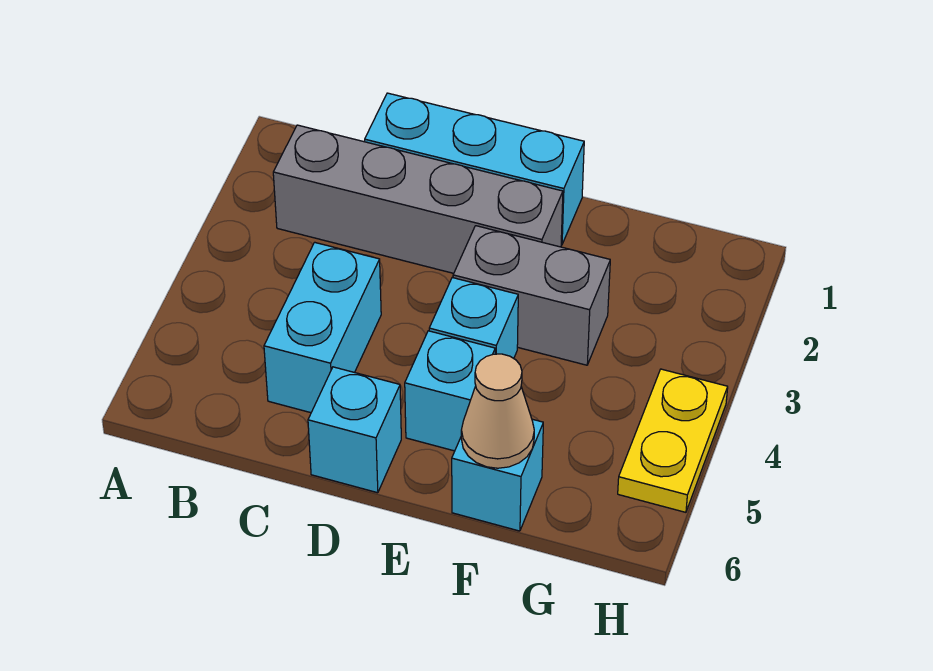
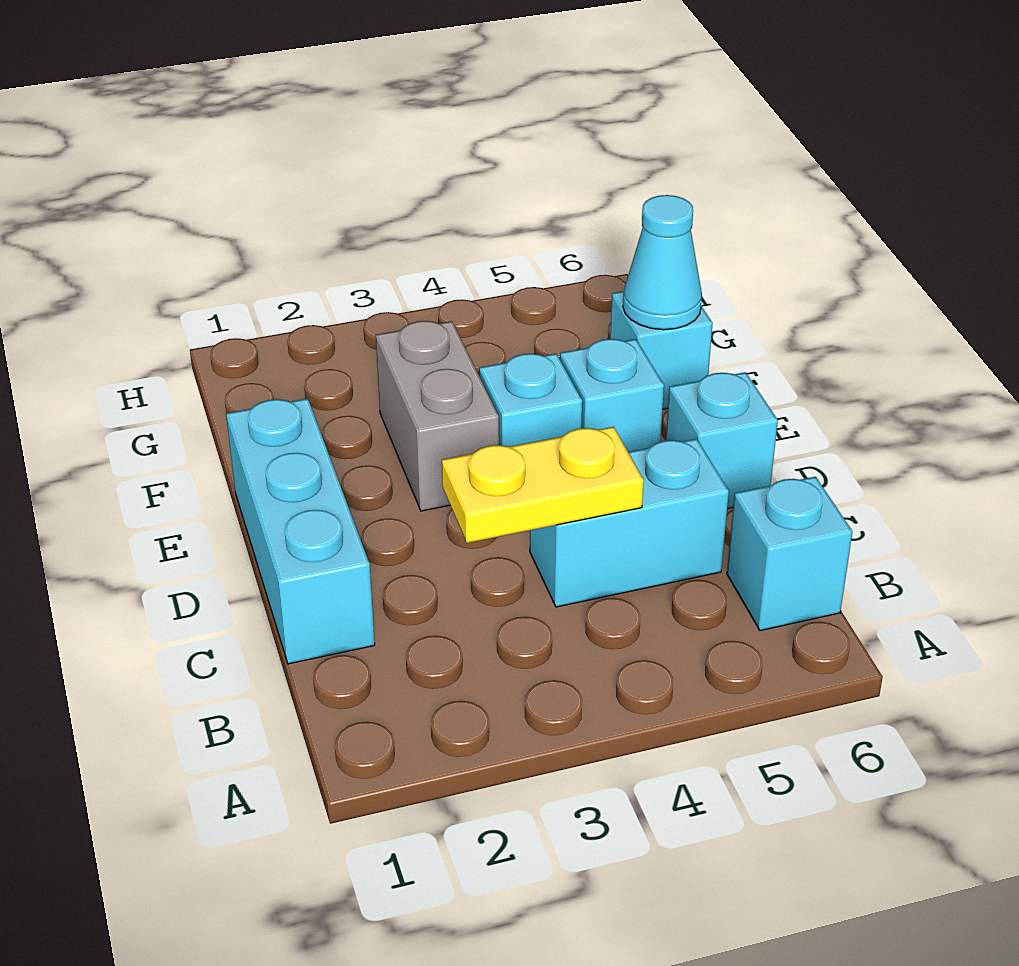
grey brick B2:E2 level 1 -> none
none -> cyan brick B6 level 1
tan cone F6 level 2 -> cyan cone F6 level 2
yellow plate H4:H5 level 1 -> yellow plate C3:C4 level 2

